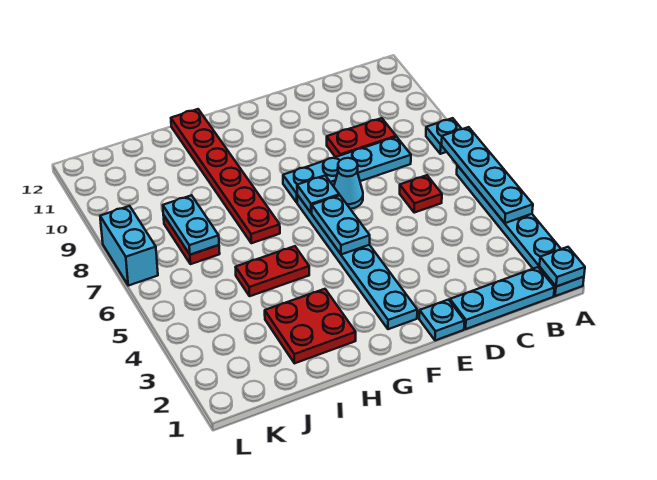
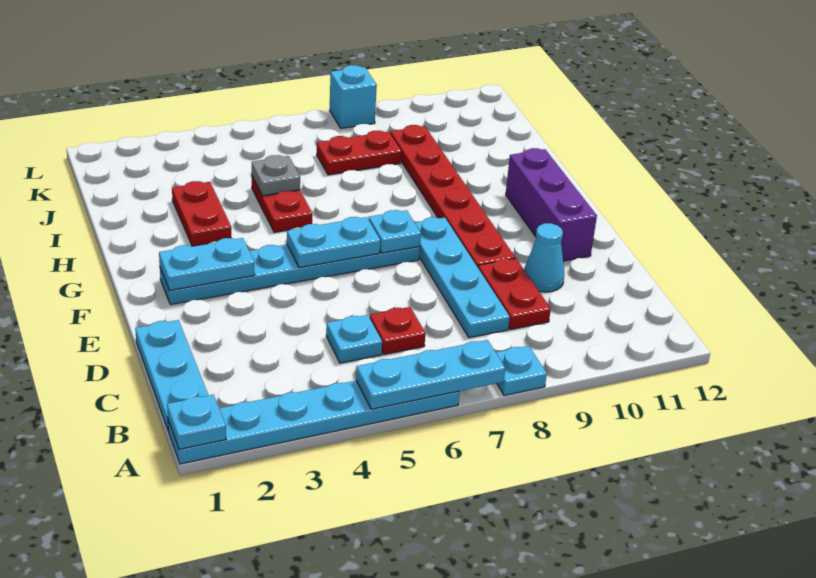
cyan plate A4:A7 level 2 -> cyan plate A5:A7 level 2
cyan plate E1 level 1 -> cyan plate C5 level 1
cyan cone E7 level 1 -> cyan cone D10 level 1
none -> purple brick E11:G11 level 1
red plate H2:I3 level 1 -> red plate H3:I3 level 1
red plate H7:H12 level 1 -> red plate E9:J9 level 1
none -> grey plate I5 level 2
cyan plate J7:J8 level 2 -> cyan plate F2:F3 level 2
cyan brick L7:L8 level 1 -> cyan brick L8 level 1

